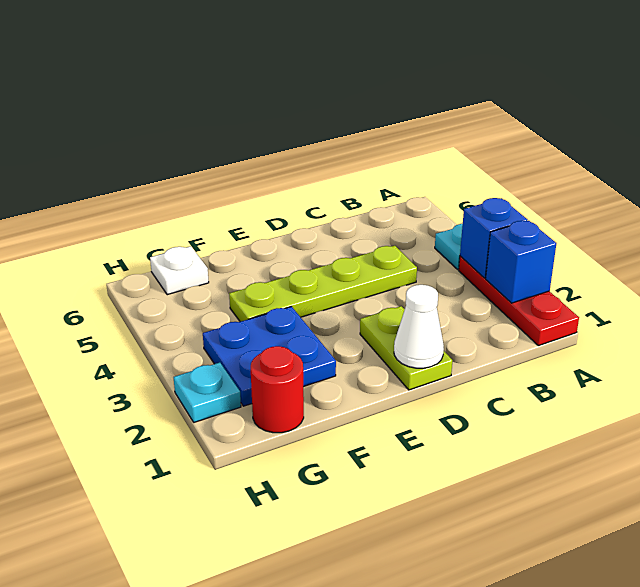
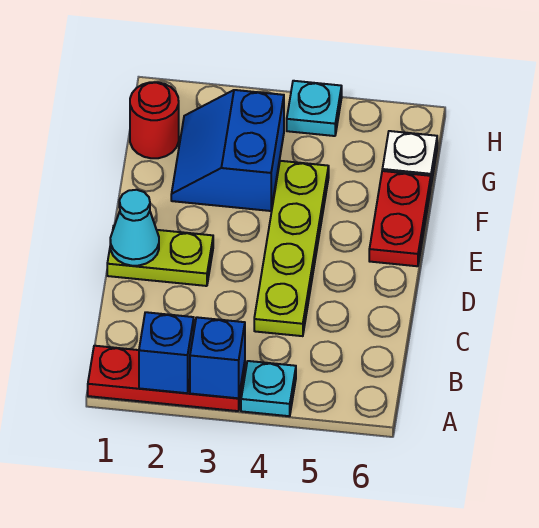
white cone D1 level 2 -> cyan cone D1 level 2
none -> red plate E6:F6 level 1
blue plate F2:G3 level 1 -> blue slope F2:G3 level 1 top 3
cyan plate H2 level 1 -> cyan plate H4 level 1

